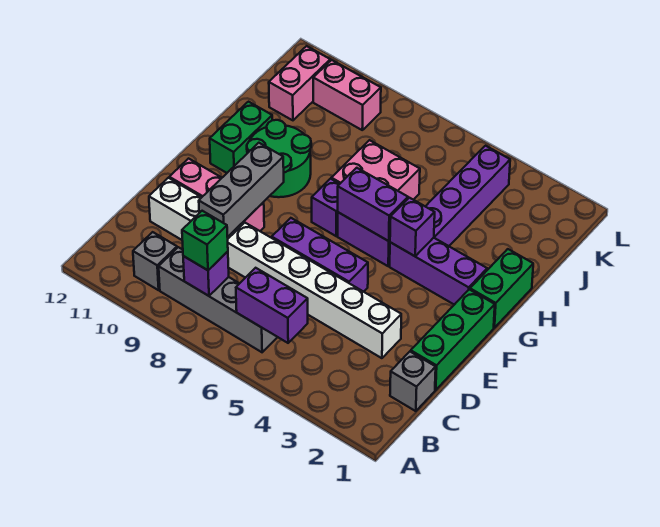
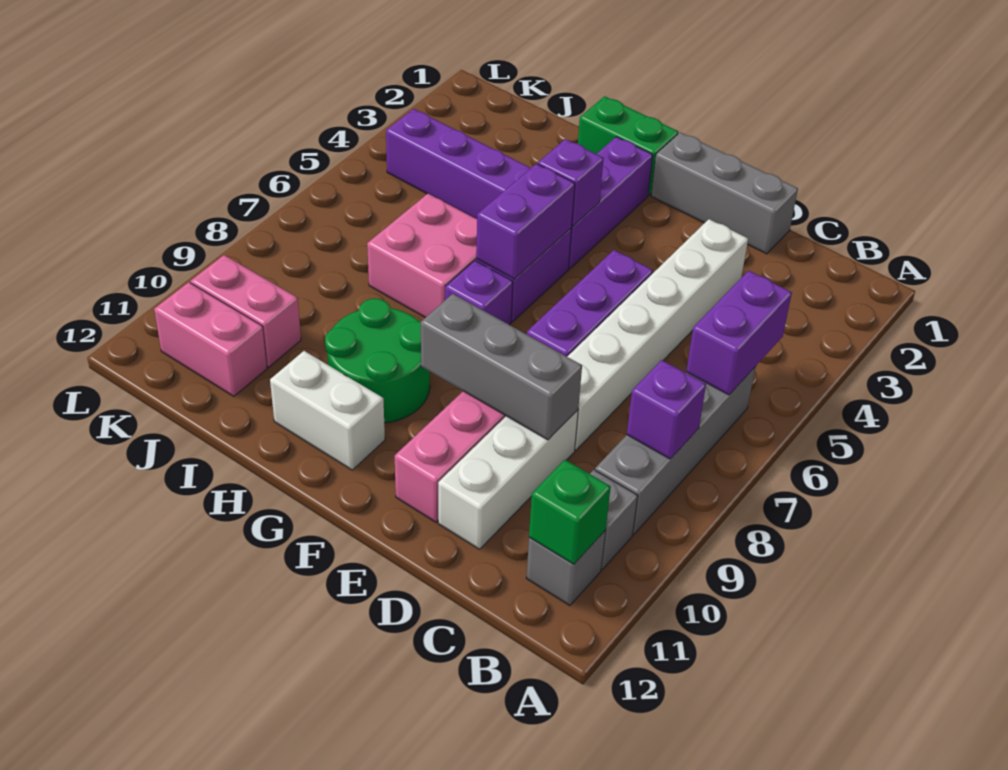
green brick B8 level 3 -> green brick B11 level 2
grey brick C1 level 1 -> grey brick B11 level 1
green brick D1:F1 level 1 -> grey brick D1:F1 level 1
green brick G11:H11 level 1 -> white brick G11:H11 level 1
pink brick K9:K10 level 1 -> pink brick J10:K10 level 1

